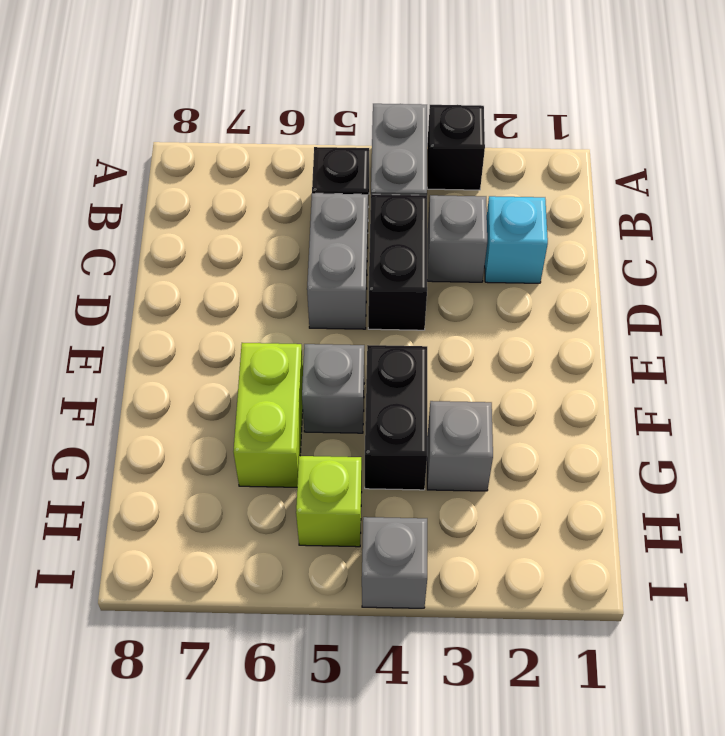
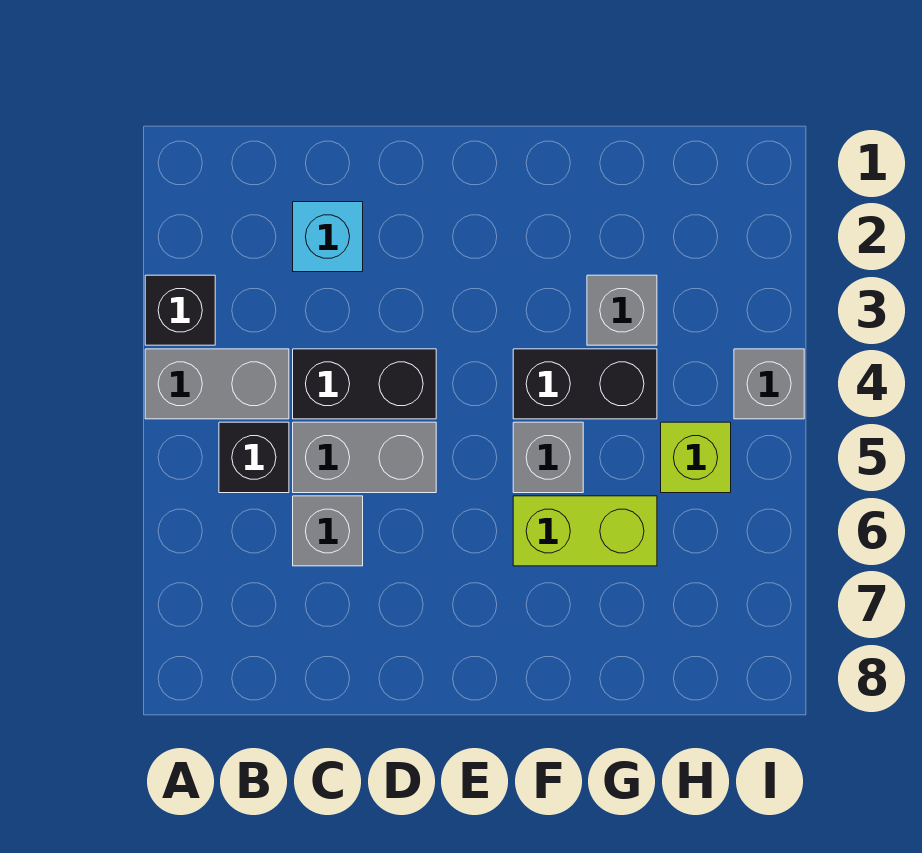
grey brick C3 level 1 -> grey brick C6 level 1

